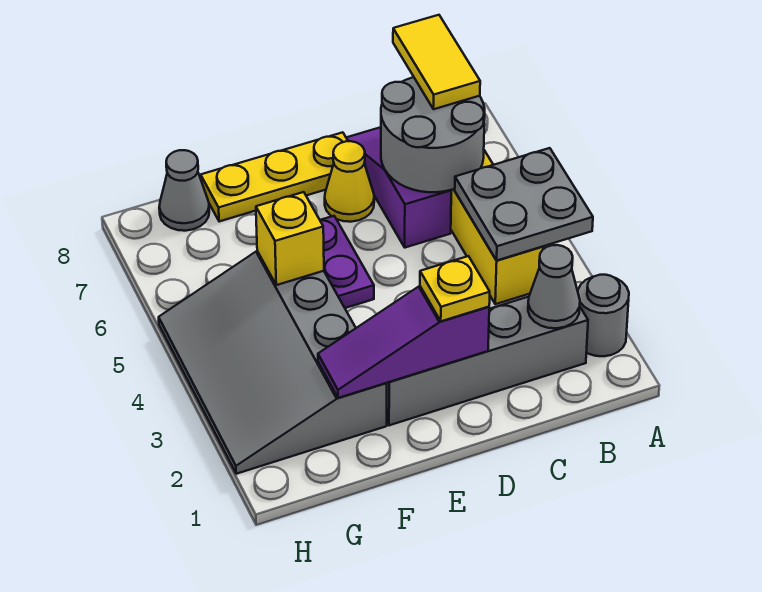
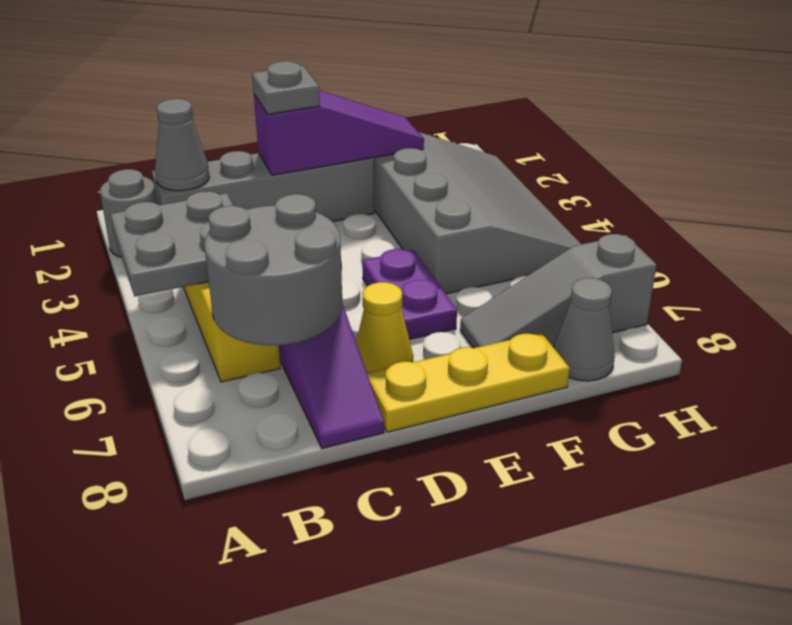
yellow tile B7:B8 level 3 -> none
yellow plate D2 level 3 -> grey plate D2 level 3
yellow brick F5 level 2 -> none
none -> grey slope F7:H7 level 1 top H

